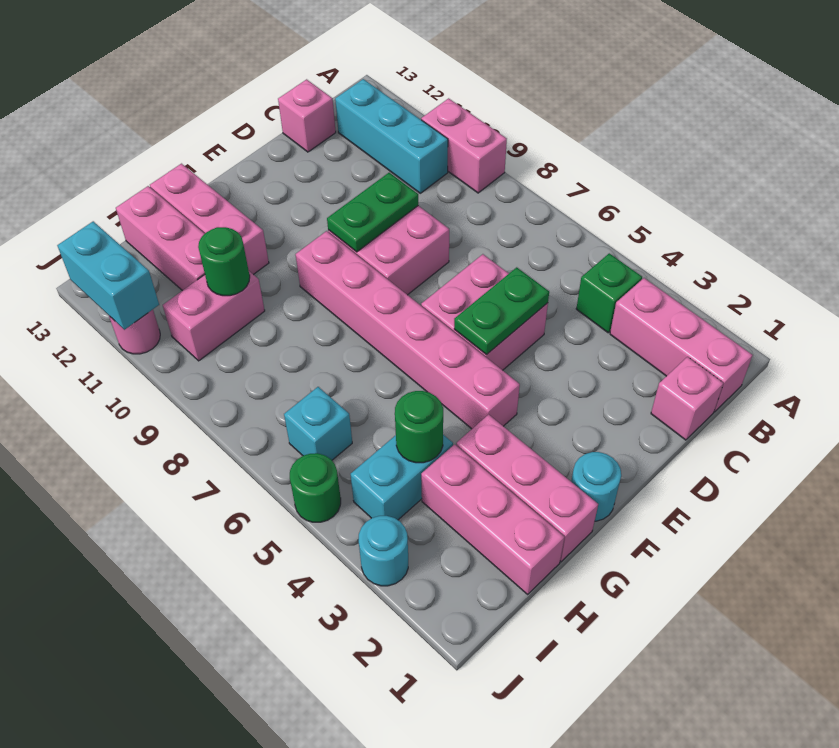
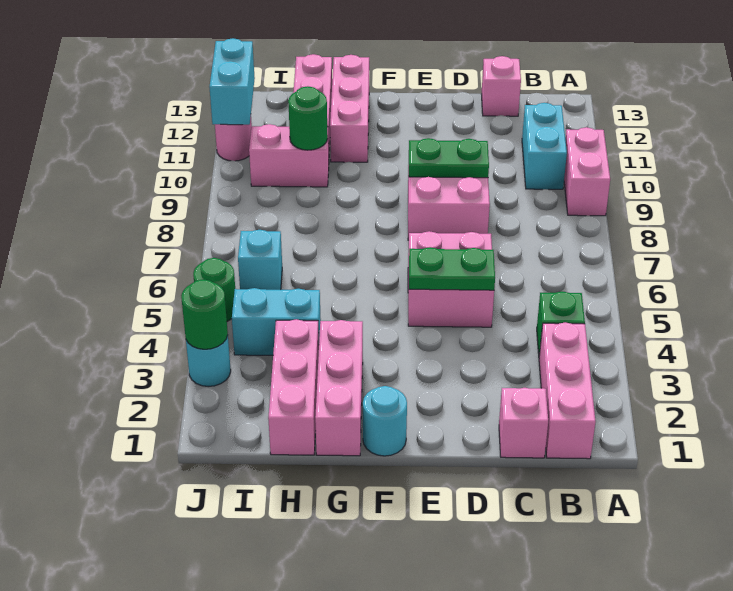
cyan brick B10:B12 level 1 -> cyan brick B10:B11 level 1
pink brick F4:F9 level 1 -> none
green round brick H4 level 2 -> green round brick J3 level 2

